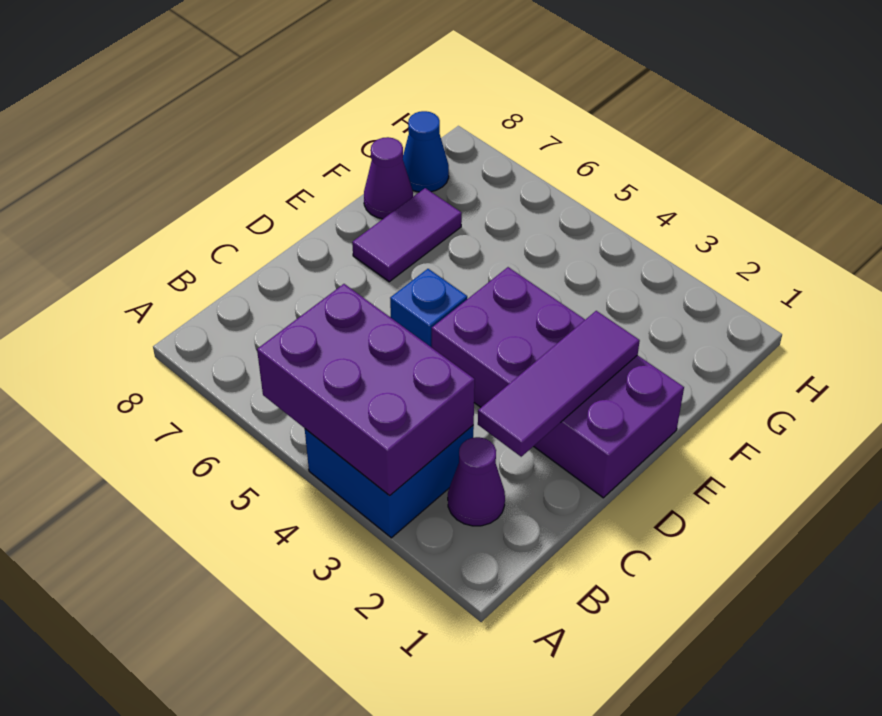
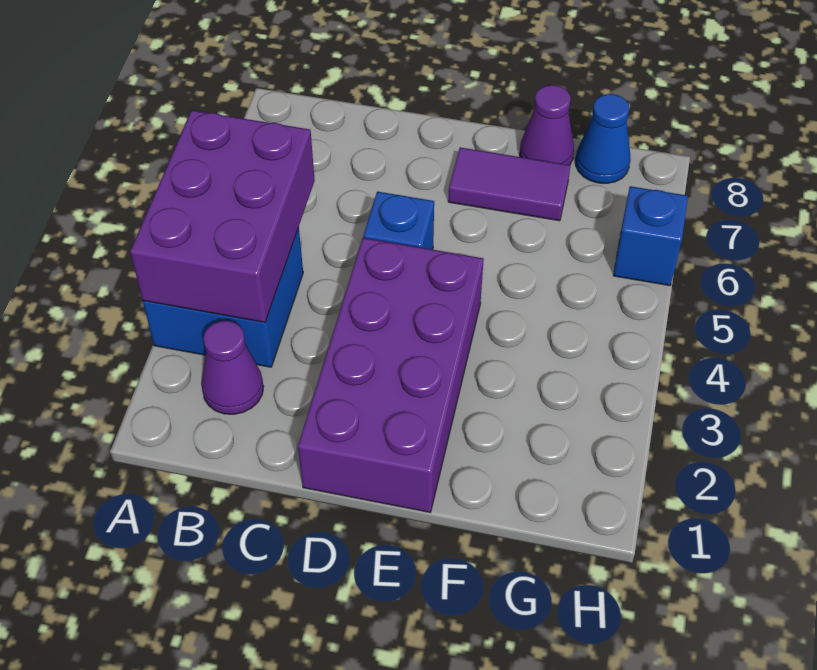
purple tile C2:E2 level 2 -> none
none -> blue brick H6 level 1

